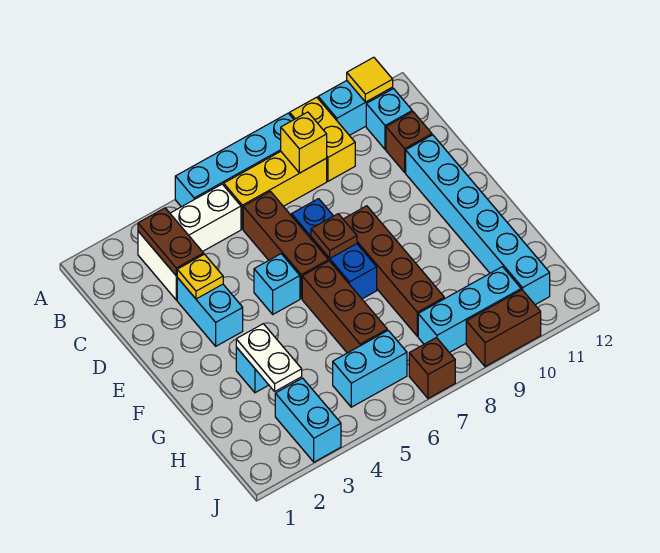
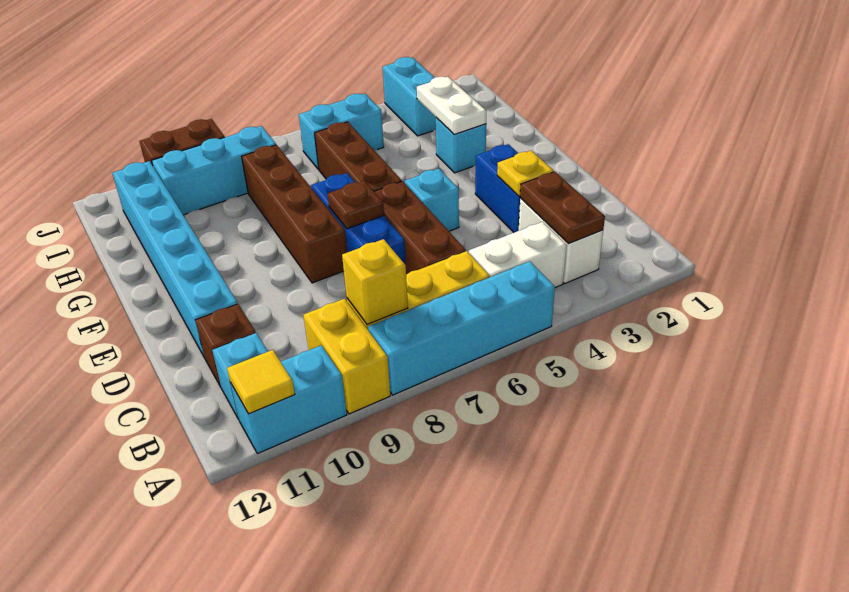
cyan brick D3:E3 level 1 -> blue brick D3:E3 level 1
brown brick J7 level 1 -> none

